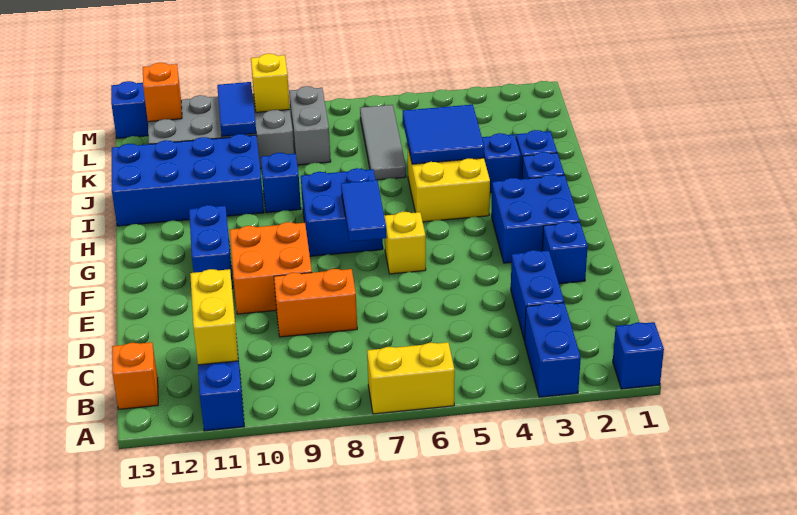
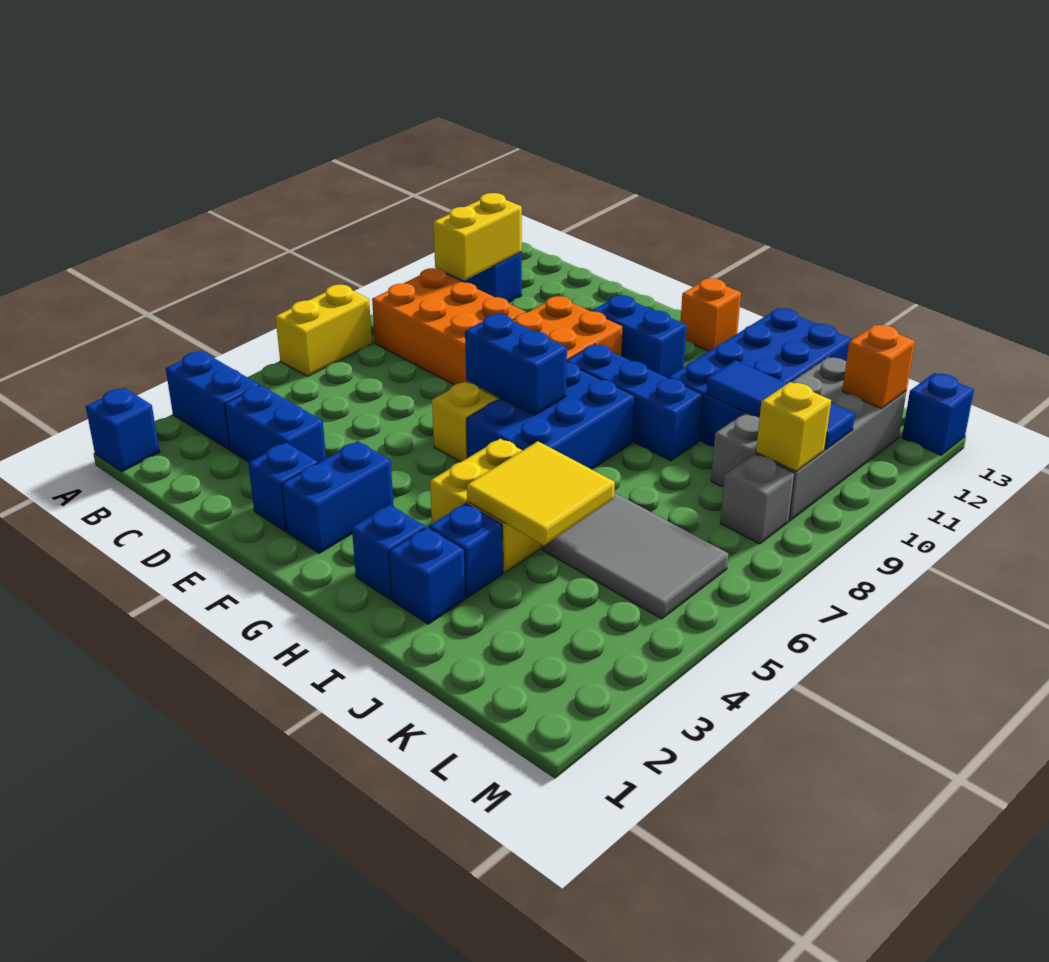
yellow brick B11:C11 level 2 -> yellow brick B10:B11 level 2
orange brick B13 level 1 -> orange brick G13 level 1
orange brick D8:D9 level 1 -> orange brick B8:D9 level 1
blue brick F2:G3 level 1 -> blue brick F2:F3 level 1
blue tile F7:G7 level 2 -> blue brick F7:G7 level 2
blue brick G7:H8 level 1 -> blue brick G6:H8 level 1
blue tile I4:J5 level 2 -> yellow tile I4:J5 level 2
blue brick I9 level 1 -> blue brick G9:I9 level 1
grey tile J6:L6 level 1 -> grey tile J5:L6 level 1
grey brick K8:L8 level 1 -> grey brick L8 level 1
blue tile K10:L10 level 2 -> blue tile J10:L10 level 2

